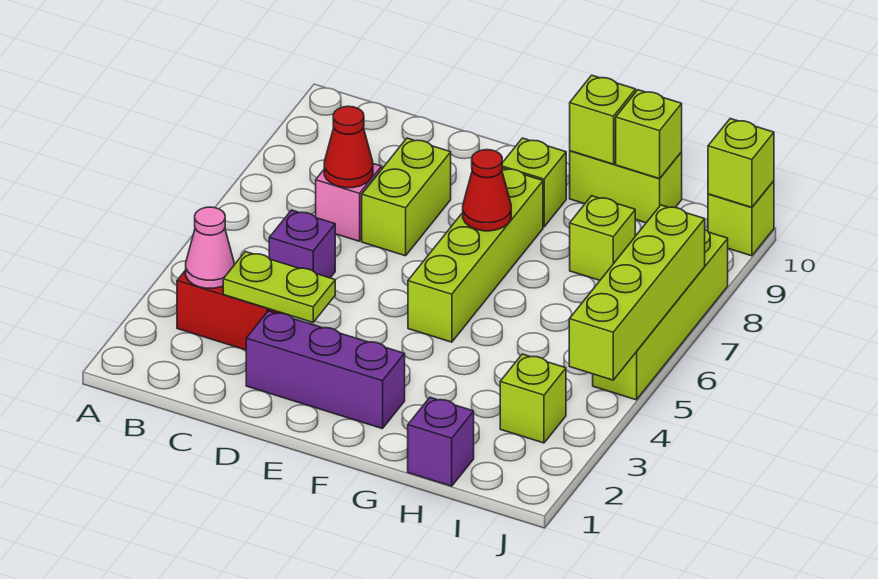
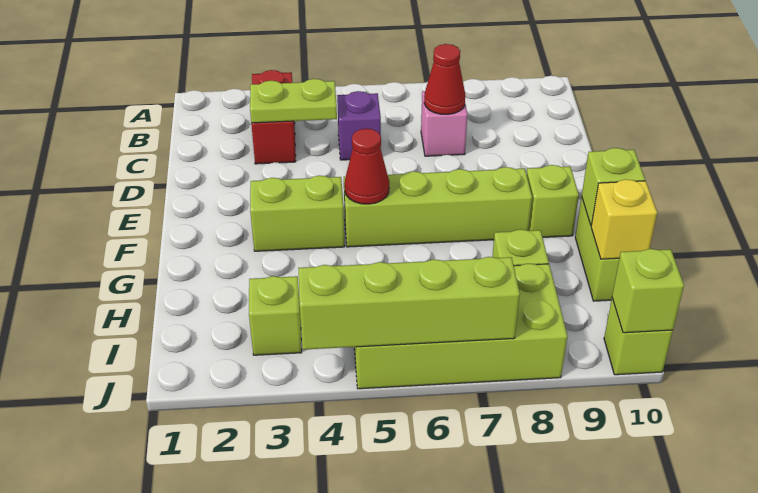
pink cone B3 level 2 -> none
lime plate C3:D3 level 2 -> lime plate C3:C4 level 2
purple brick D2:F2 level 1 -> none
lime brick D7:D8 level 1 -> lime brick F3:F4 level 1
red cone F7 level 2 -> red cone F5 level 2
purple brick H1 level 1 -> none
lime brick H10 level 2 -> yellow brick H10 level 2
lime brick J5:J8 level 1 -> lime brick I5:J8 level 1

